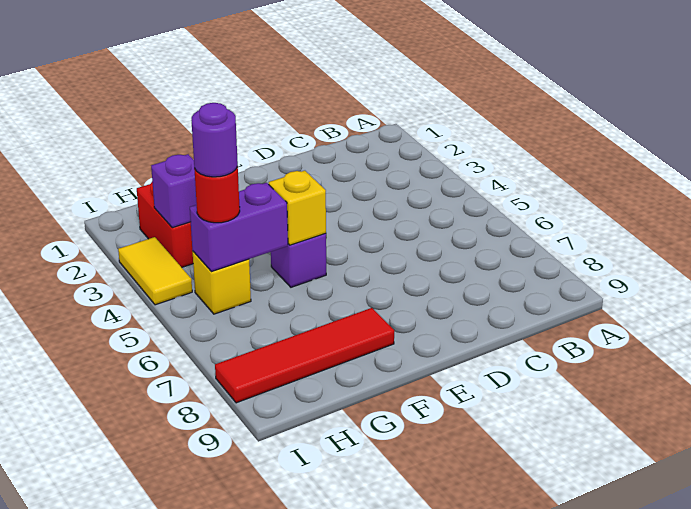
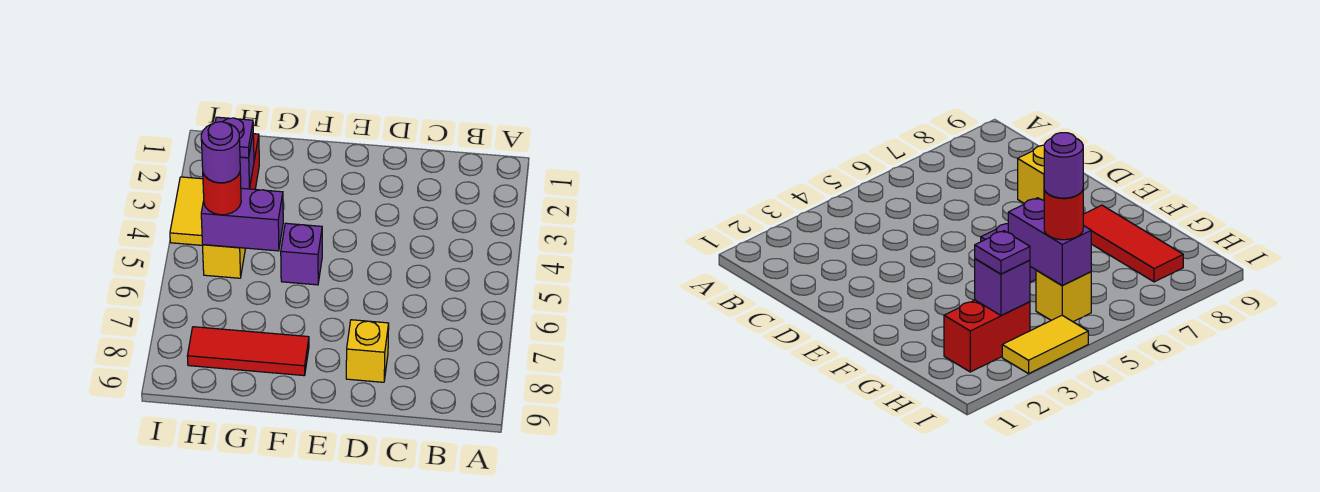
yellow brick F5 level 2 -> yellow brick D8 level 1
red tile F8:I8 level 1 -> red tile F8:H8 level 1
none -> purple plate H3 level 3

